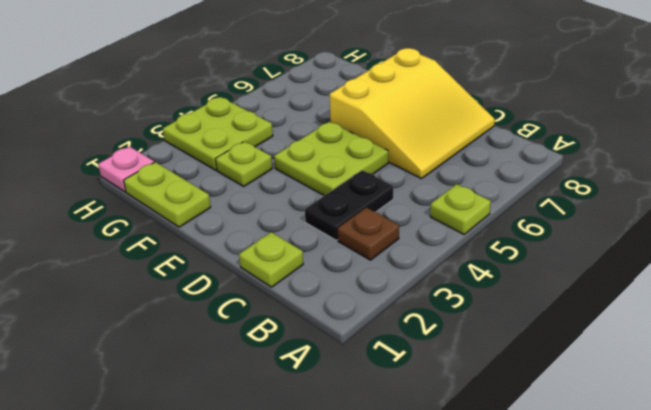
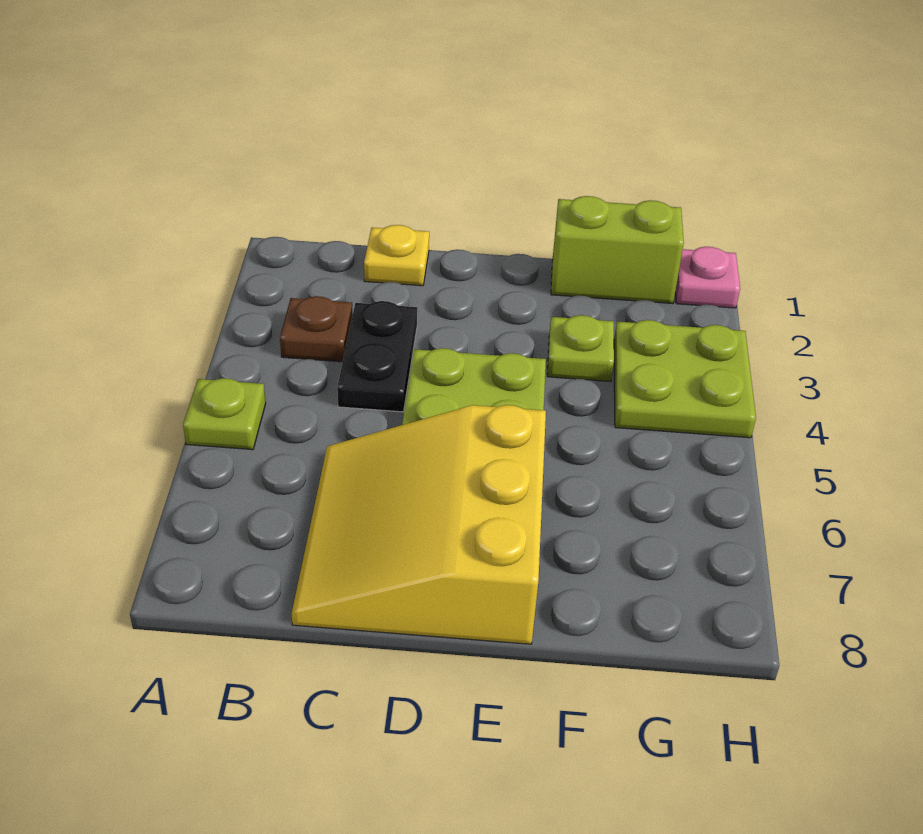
lime plate C1 level 1 -> yellow plate C1 level 1
lime plate F1:G1 level 1 -> lime brick F1:G1 level 1

